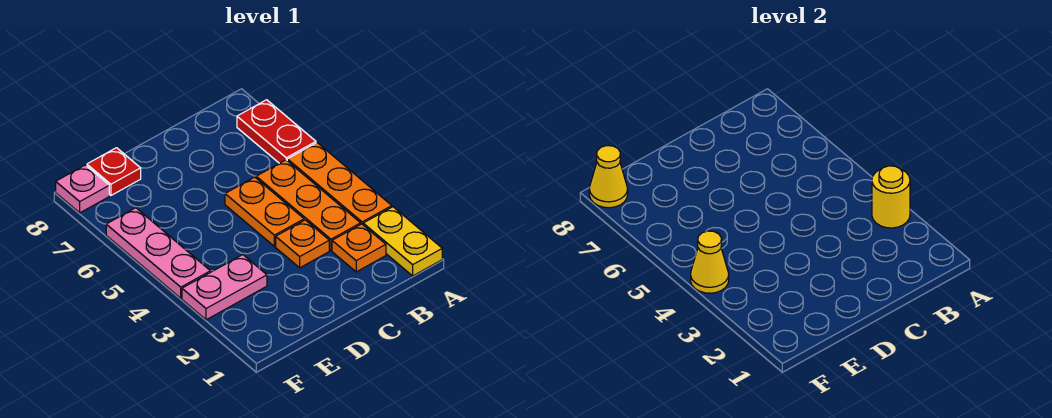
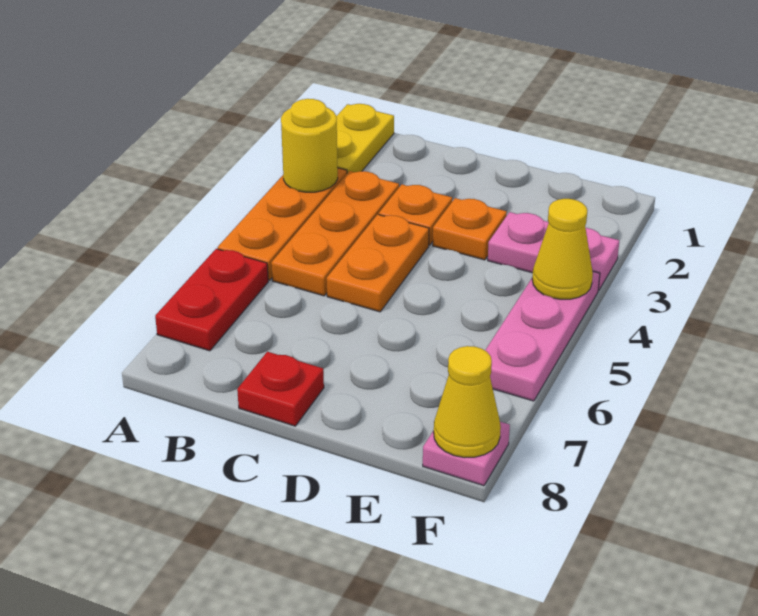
orange plate B2 level 1 -> orange plate D3 level 1
red plate E8 level 1 -> red plate C8 level 1

